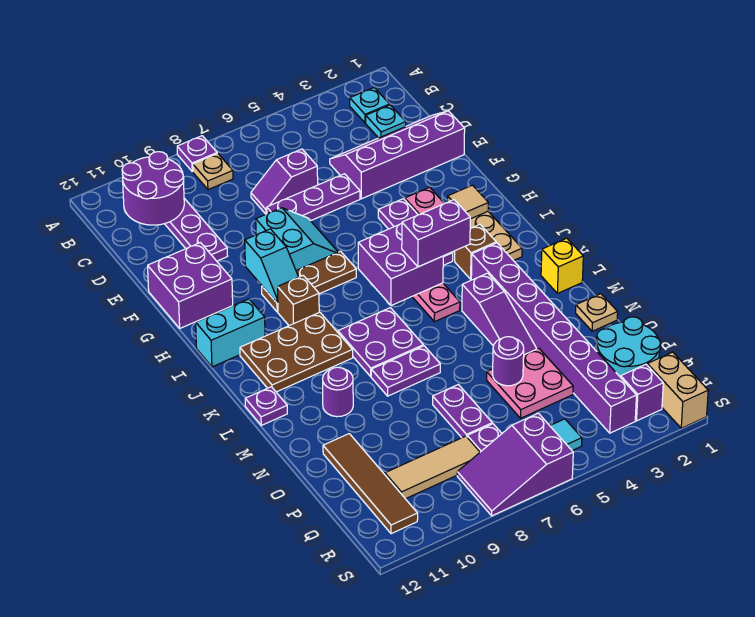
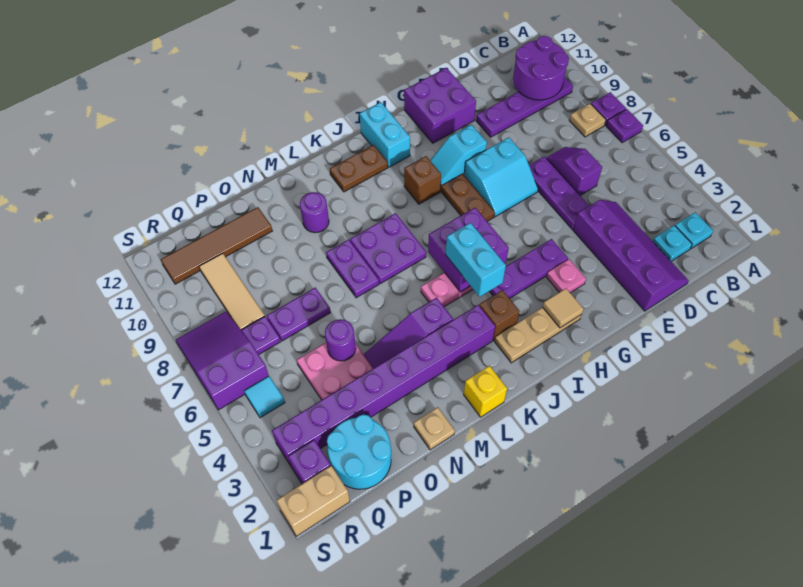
purple brick J4:J5 level 3 -> cyan brick J4:J5 level 3
brown plate J9:K11 level 1 -> brown plate J11:K11 level 1
purple plate L12 level 1 -> purple plate A7 level 1

